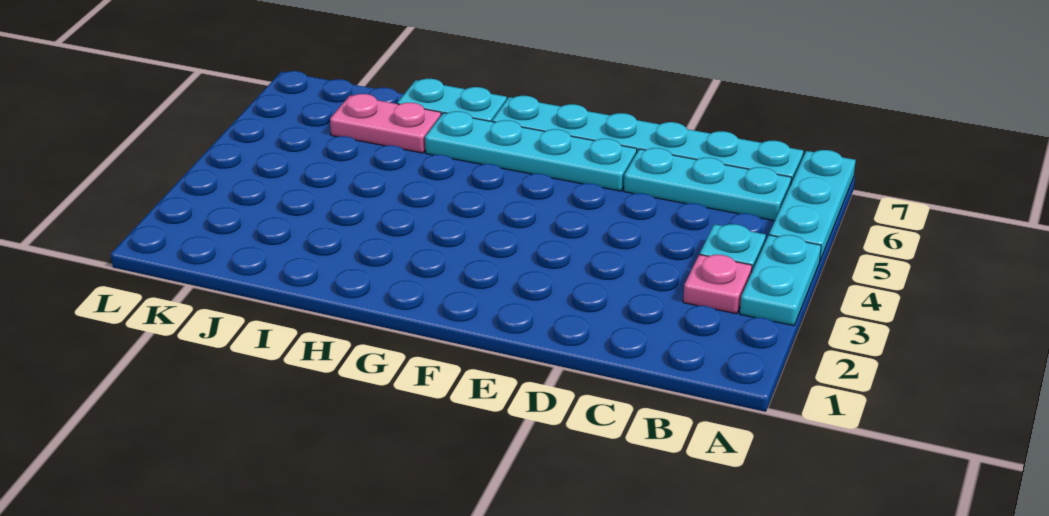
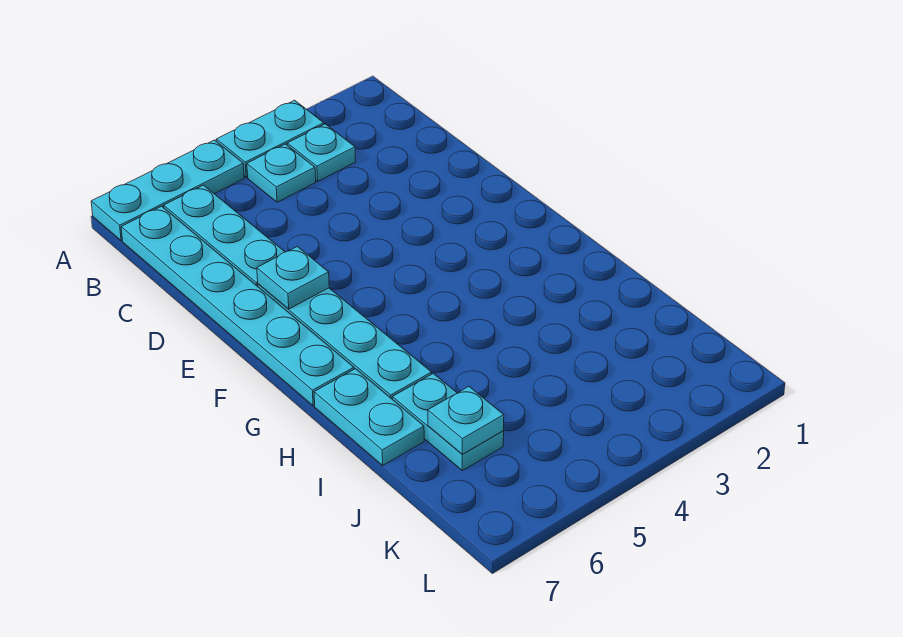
pink plate B3 level 1 -> cyan plate B3 level 1
none -> cyan plate E6 level 2
pink plate I6:J6 level 1 -> cyan plate I6:J6 level 1
none -> cyan plate J6 level 2

